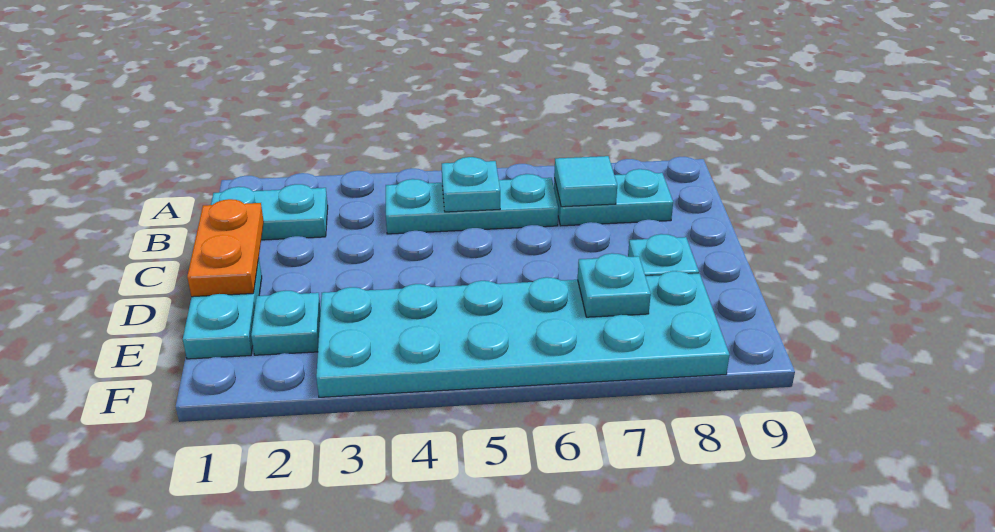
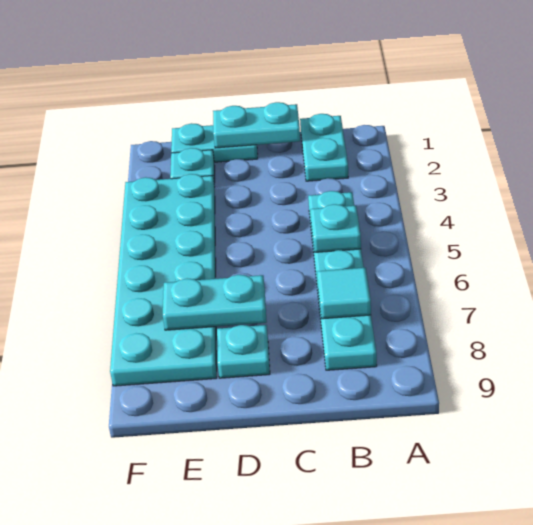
orange plate C1:D1 level 2 -> cyan plate C1:D1 level 2
cyan plate E7 level 2 -> cyan plate D7:E7 level 2

